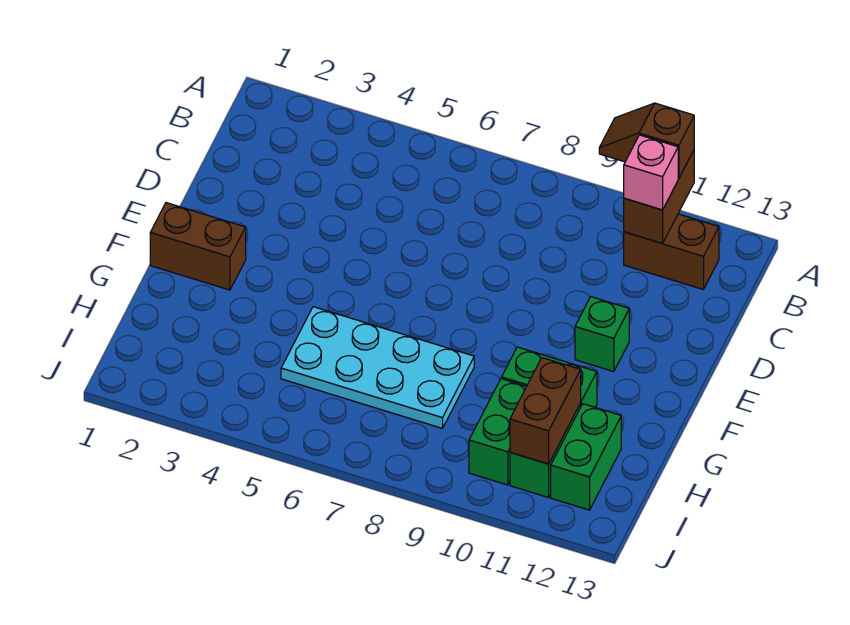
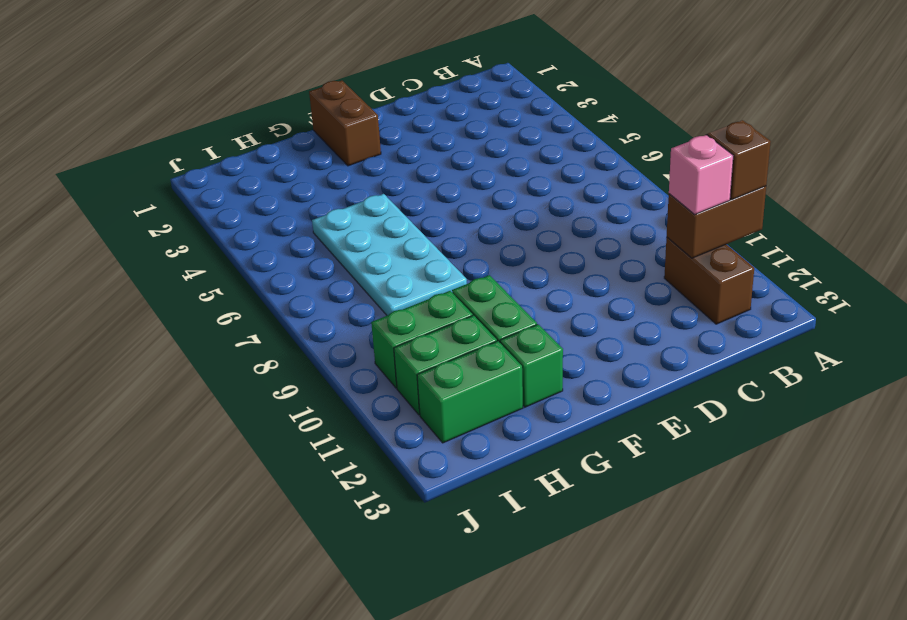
green brick E11 level 1 -> green brick G12 level 1
brown brick H11:I11 level 2 -> none

